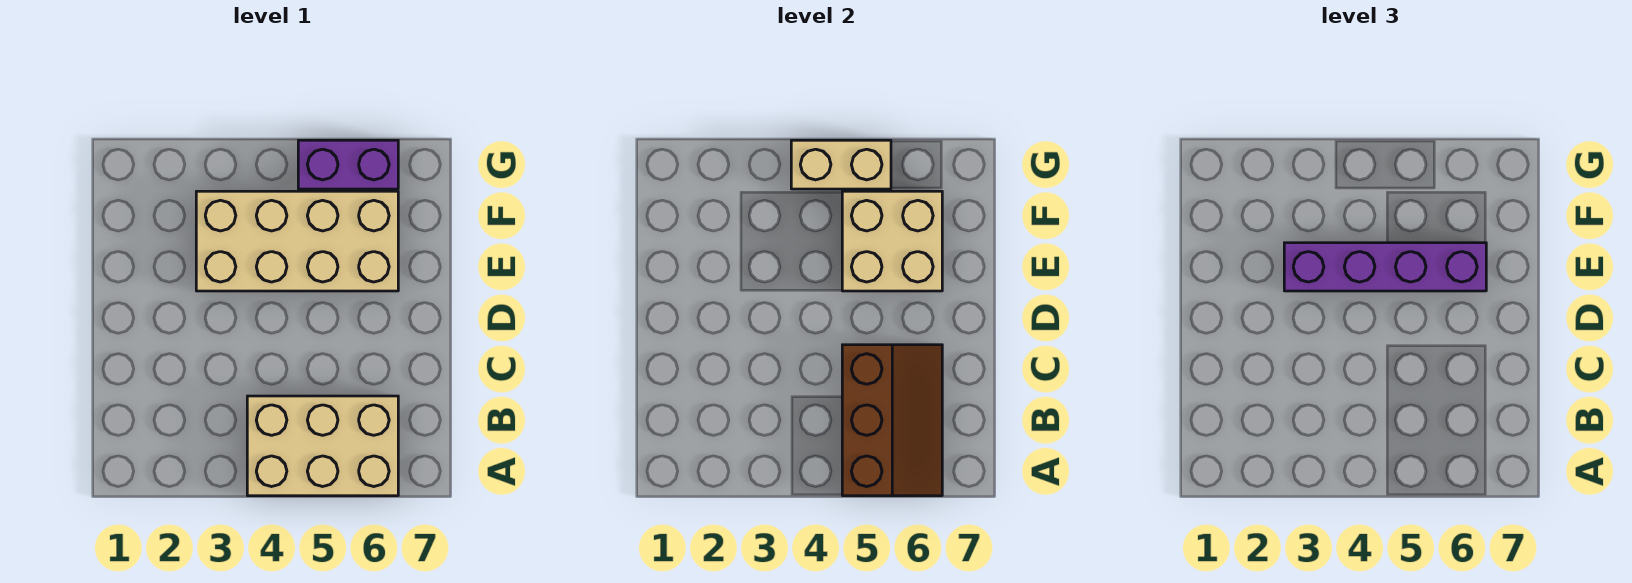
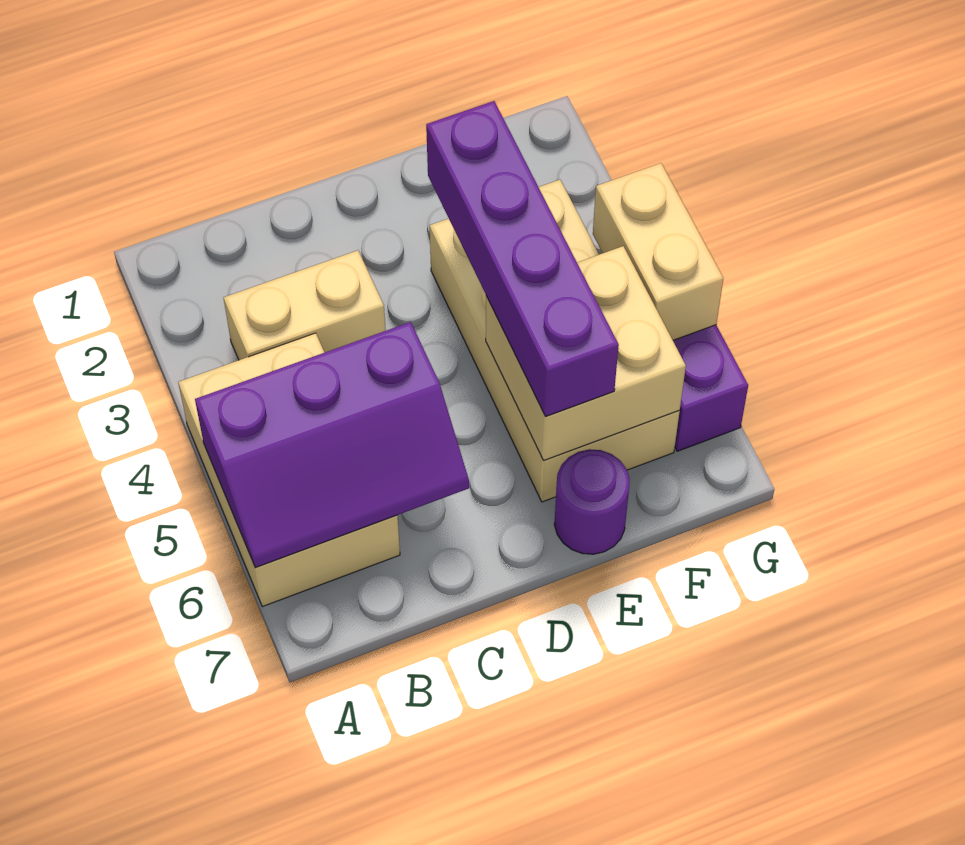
brown slope A5:C6 level 2 top 5 -> purple slope A5:C6 level 2 top 5
none -> tan brick B3:C3 level 1
none -> purple round brick E7 level 1

